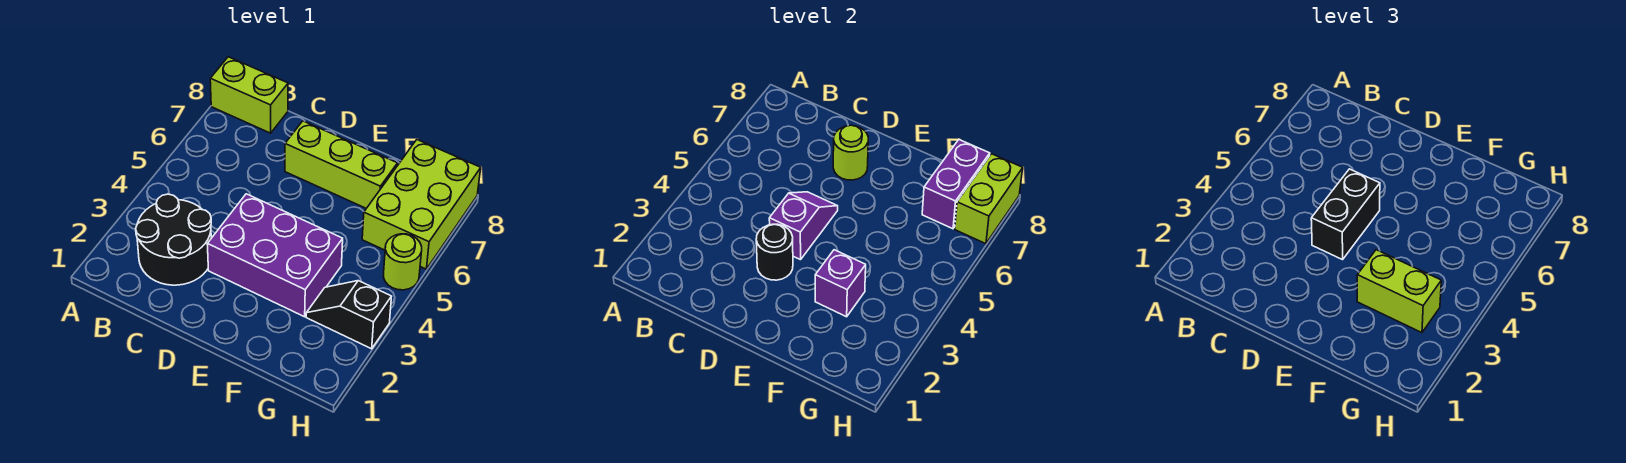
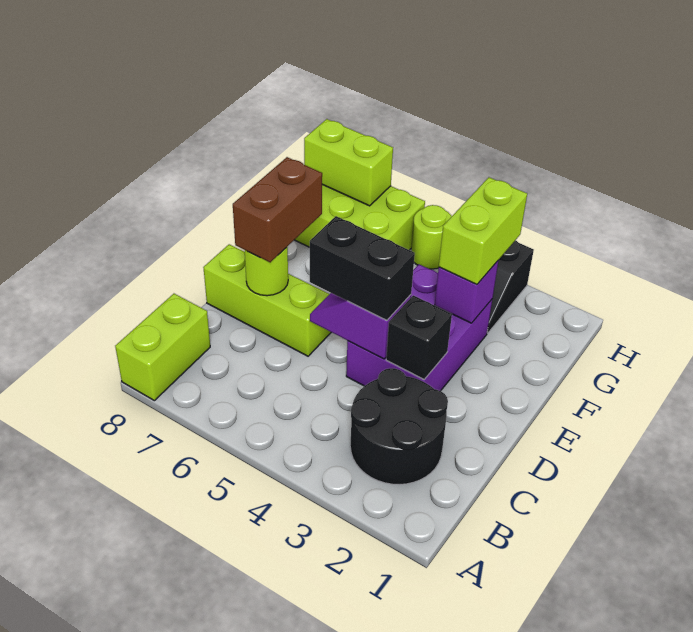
black round brick D3 level 2 -> black brick D3 level 2
lime brick D7:F7 level 1 -> lime brick D6:D8 level 1
none -> brown brick D7:E7 level 3
purple brick G7:G8 level 2 -> none

